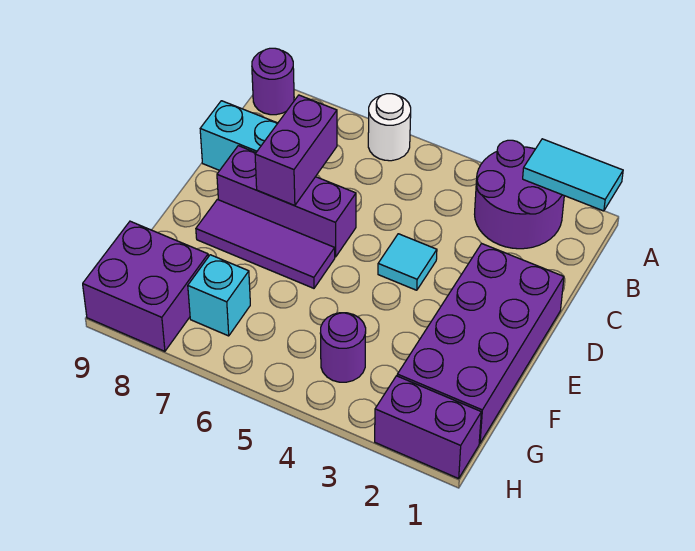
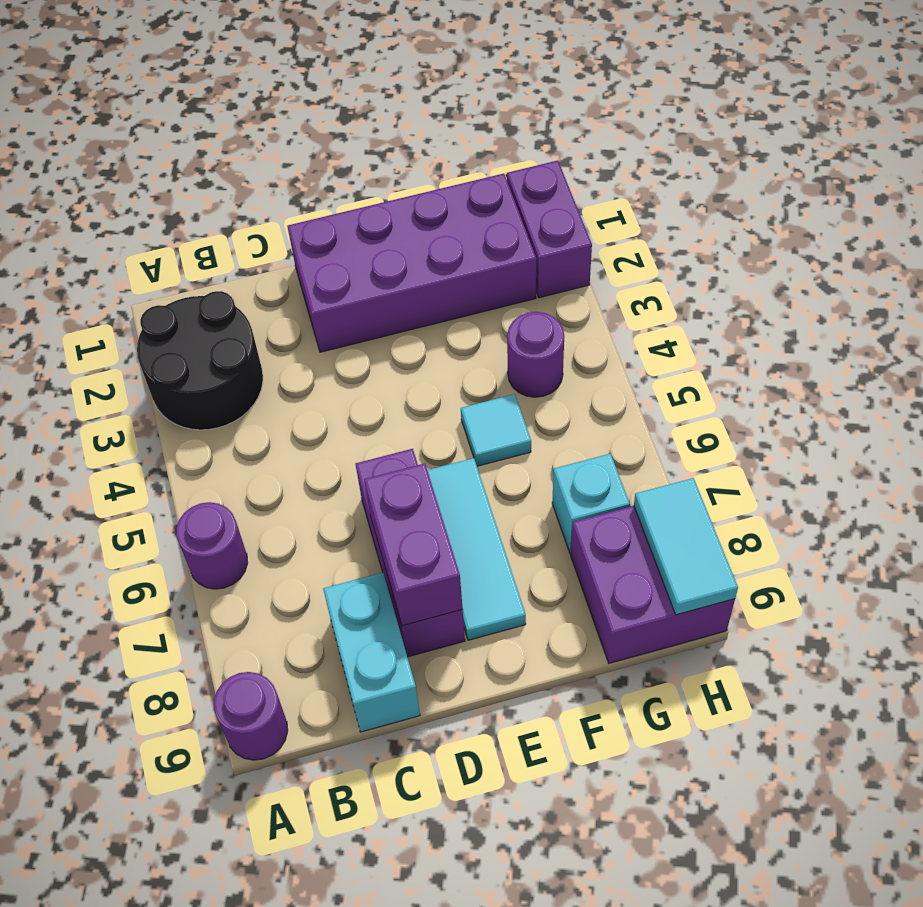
cyan tile A1:A2 level 2 -> cyan tile H8:H9 level 2
purple round brick A2:B3 level 1 -> black round brick A2:B3 level 1
white round brick A6 level 1 -> purple round brick A6 level 1
purple brick C7:D7 level 2 -> purple brick D7:D8 level 2
cyan tile D4 level 1 -> cyan tile F5 level 1
purple tile E6:E8 level 1 -> cyan tile E6:E8 level 1

